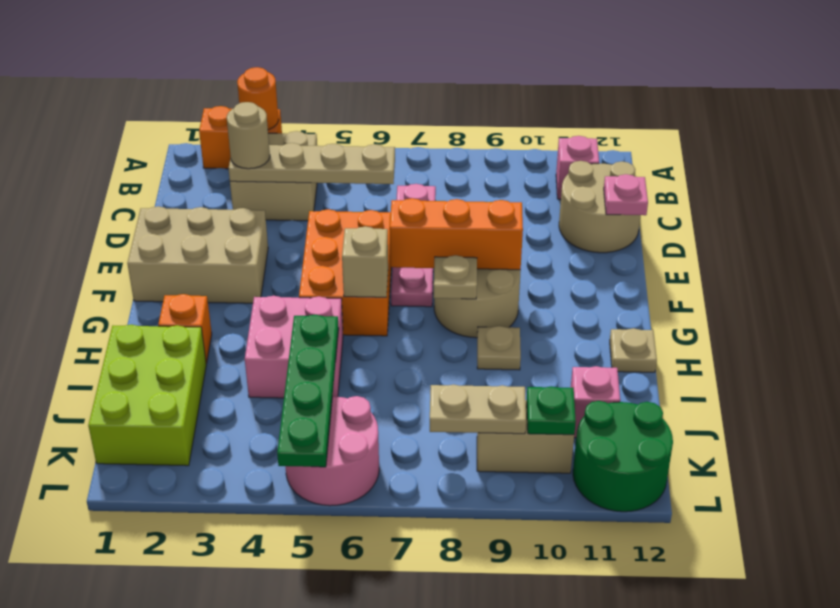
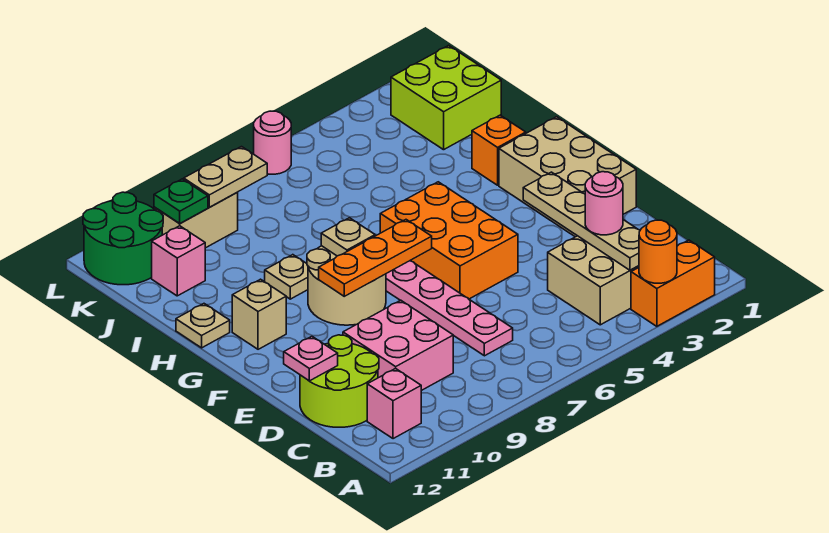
tan plate C3:C6 level 2 -> tan plate B3:E3 level 2
tan round brick C3 level 3 -> pink round brick C3 level 3
tan round brick C11:D12 level 1 -> lime round brick C11:D12 level 1
tan brick E1:F3 level 1 -> tan brick E1:G2 level 1
orange brick F7:F9 level 2 -> orange plate F7:F9 level 2
tan brick G6 level 2 -> tan brick G11 level 1
pink brick H4:I5 level 1 -> pink brick C9:D10 level 1
lime brick I1:K2 level 1 -> lime brick J1:K2 level 1
green plate I5:L5 level 2 -> none
pink round brick K5:L6 level 1 -> pink round brick L6 level 1

